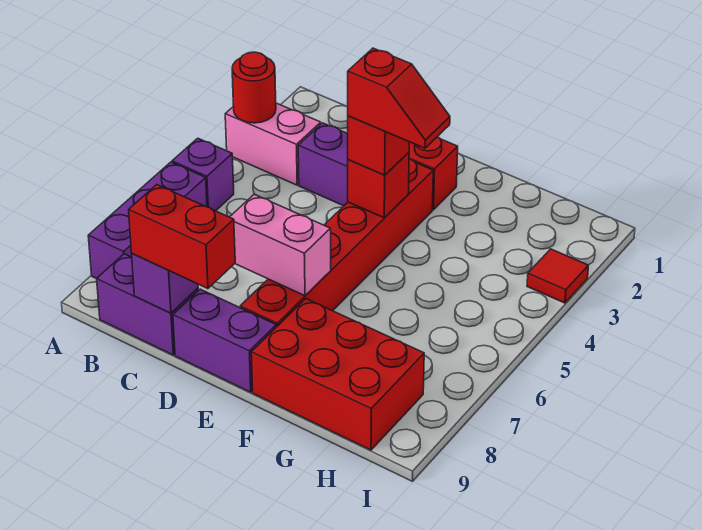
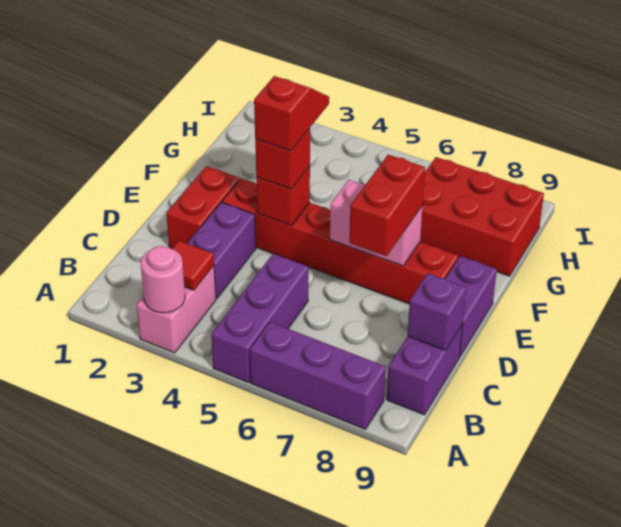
red round brick A3 level 2 -> pink round brick A3 level 2
purple brick A5 level 1 -> purple brick A5:C5 level 1
red brick C9:D9 level 3 -> red brick D7:E7 level 3
pink brick D7:E7 level 2 -> pink brick E6:E7 level 2
red brick F8:H9 level 1 -> red brick G7:H9 level 1
red tile I3 level 1 -> red tile B3 level 2

